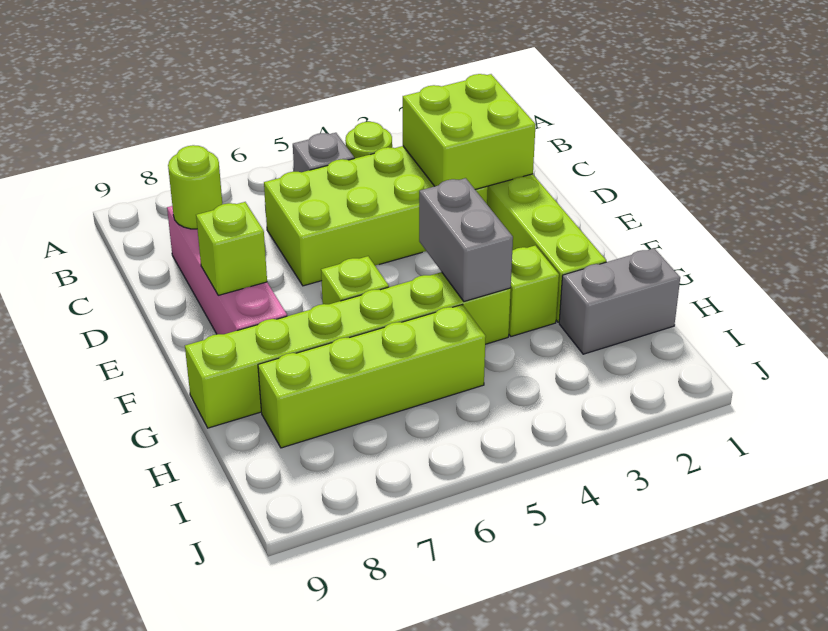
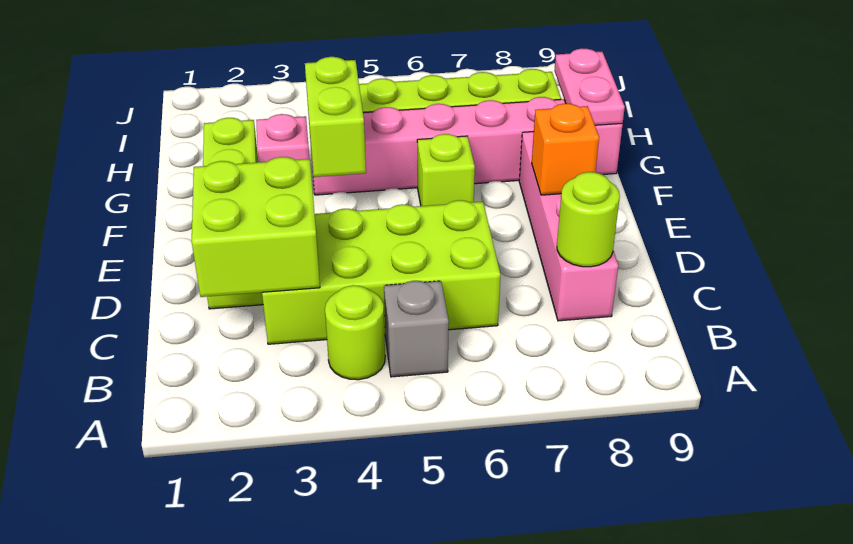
lime brick E8 level 2 -> orange brick E8 level 2
grey brick F4:G4 level 2 -> lime brick F4:G4 level 2
lime brick G3 level 1 -> pink brick G3 level 1
lime brick G4:G9 level 1 -> pink brick G4:G9 level 1
none -> pink plate G9:H9 level 2
grey brick H1:H2 level 1 -> none

